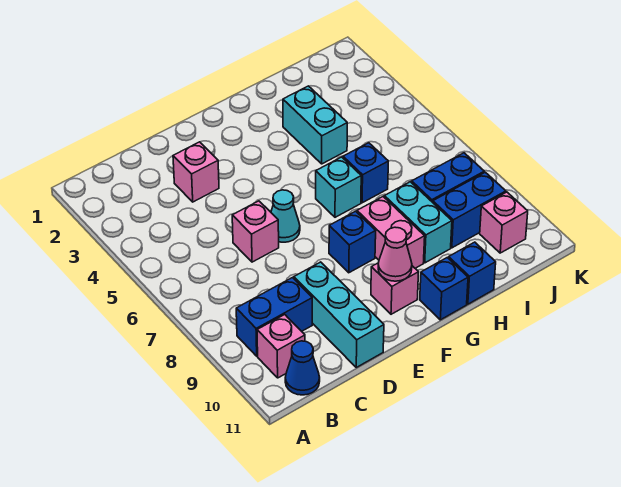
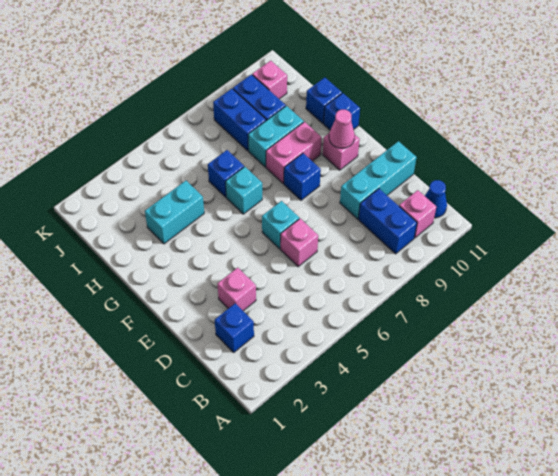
none -> blue brick C2 level 1
cyan cone E6 level 1 -> cyan brick E6 level 1

